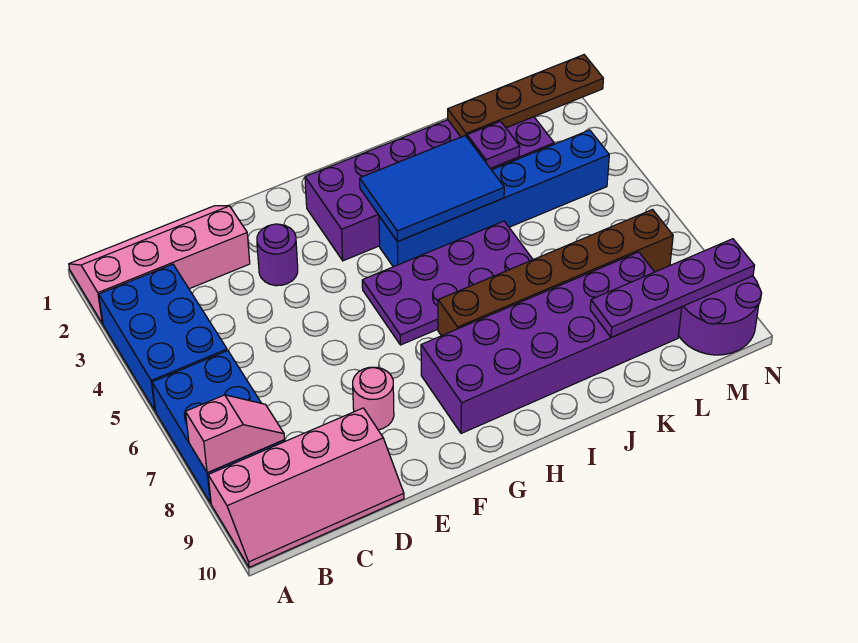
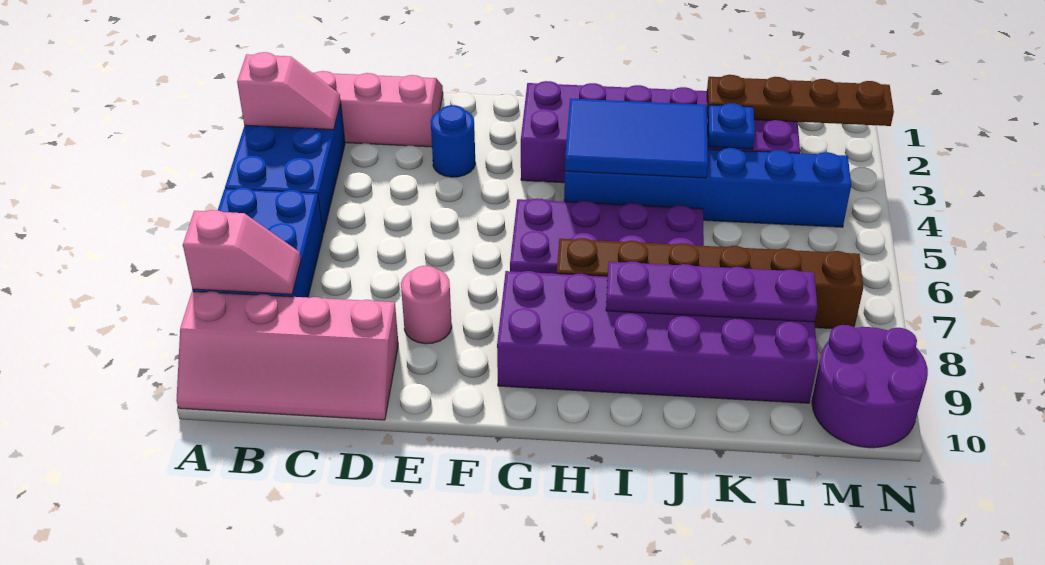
none -> pink slope A3:B3 level 2 top A
purple round brick E3 level 1 -> blue round brick E3 level 1
purple plate K3 level 2 -> blue plate K3 level 2
purple plate K9:N9 level 2 -> purple plate I8:L8 level 2

